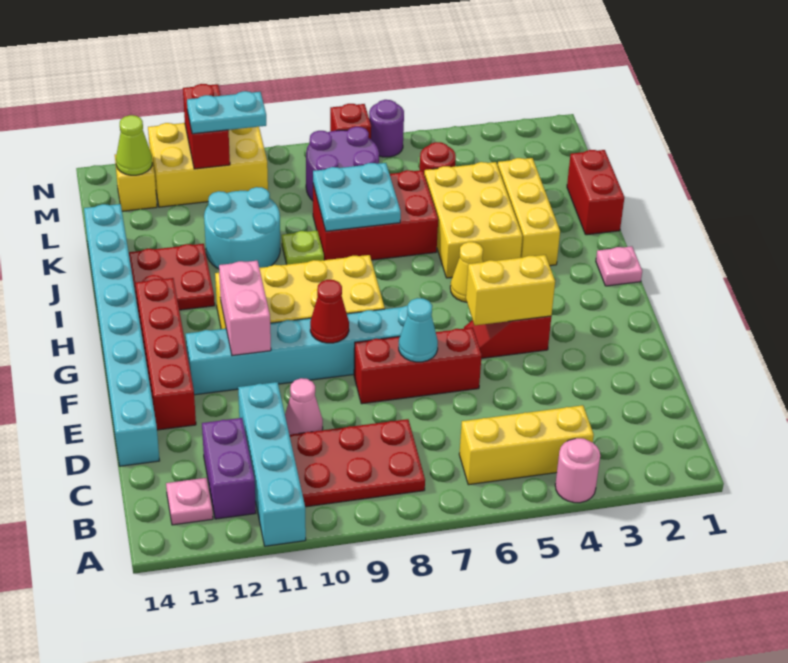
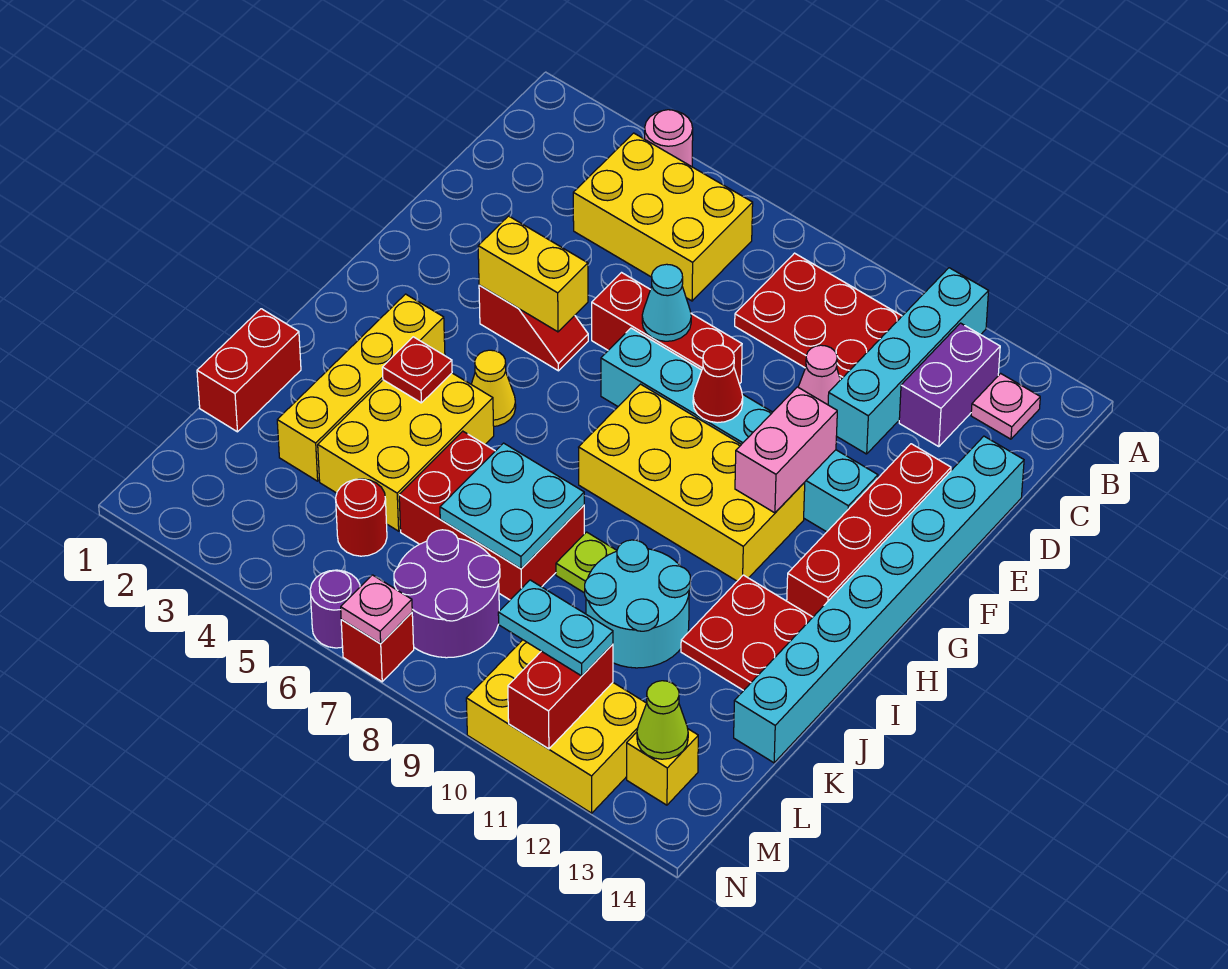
yellow brick B4:B6 level 1 -> yellow brick B4:C6 level 1
pink plate H1 level 1 -> pink plate N7 level 2
yellow brick I3:K3 level 1 -> yellow brick H3:K3 level 1
none -> red plate I4 level 2

